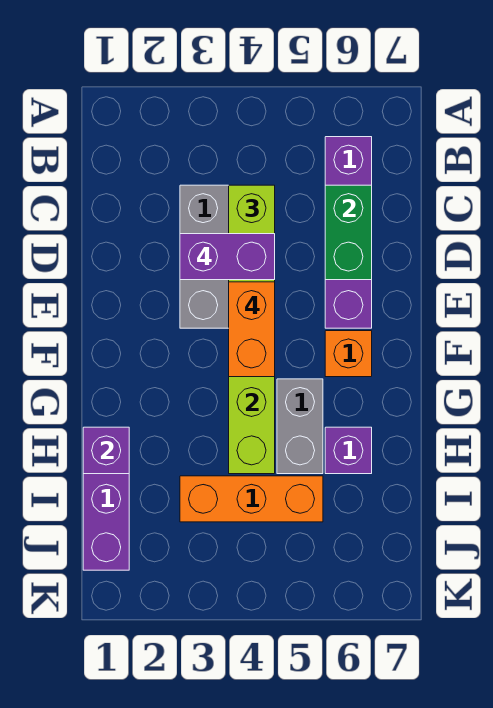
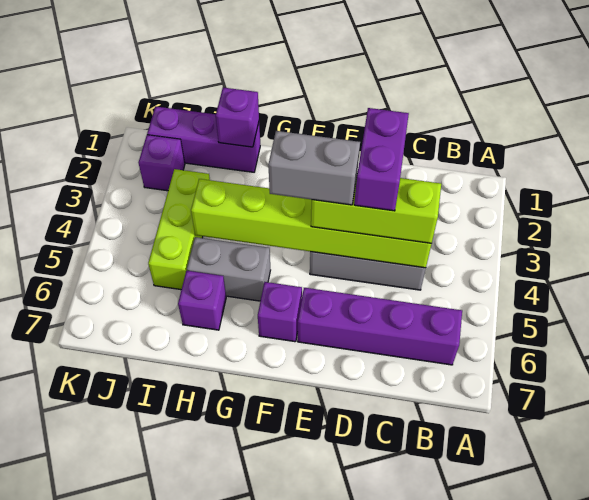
green brick C6:D6 level 2 -> none
orange brick E4:F4 level 4 -> grey brick E4:F4 level 4
orange brick F6 level 1 -> purple brick F6 level 1
orange brick I3:I5 level 1 -> lime brick I3:I5 level 1
none -> purple brick J2 level 1

